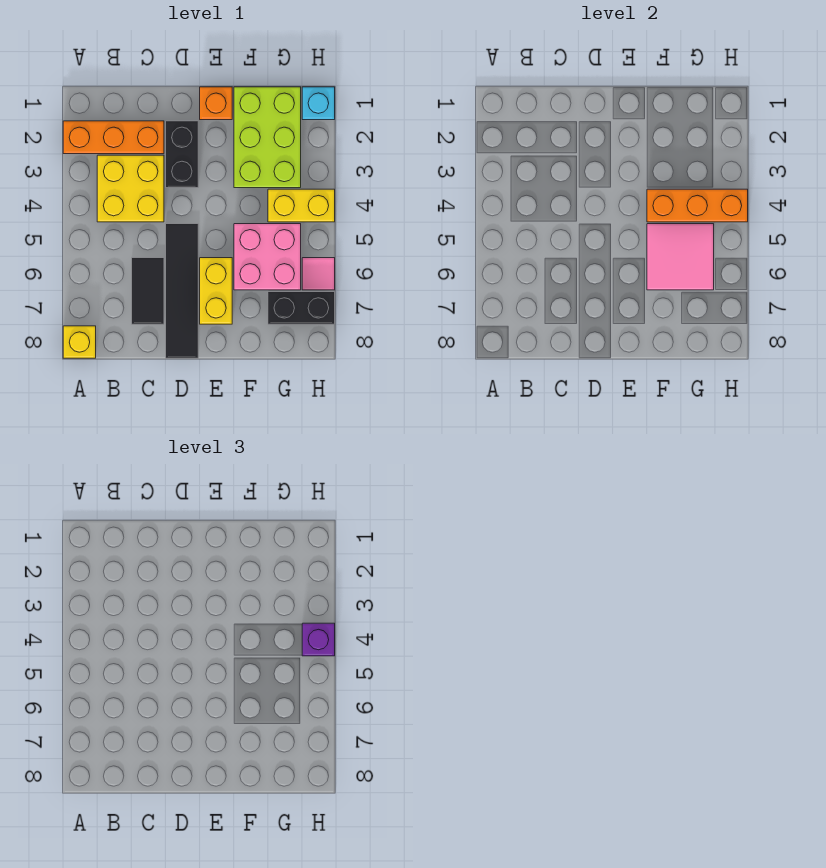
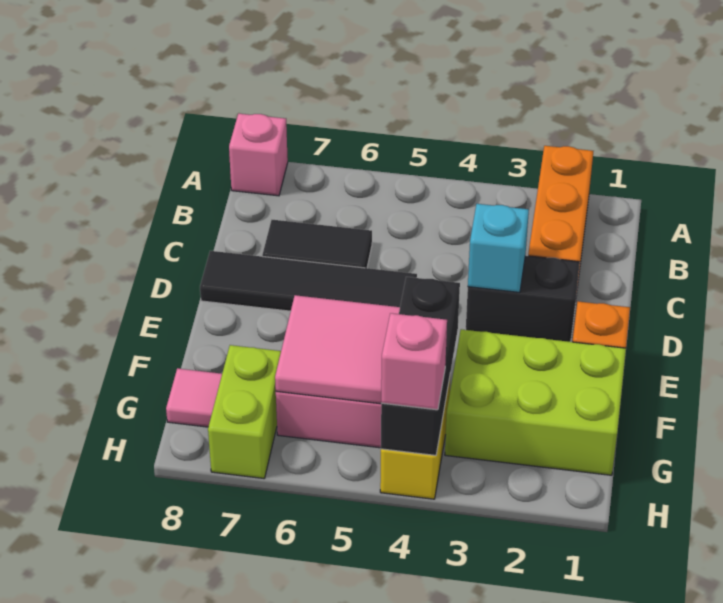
yellow brick A8 level 1 -> pink brick A8 level 1
yellow brick B3:C4 level 1 -> none
yellow brick E6:E7 level 1 -> none
orange brick F4:H4 level 2 -> black brick F4:H4 level 2
black brick G7:H7 level 1 -> lime brick G7:H7 level 1
cyan brick H1 level 1 -> cyan brick D3 level 2
purple brick H4 level 3 -> pink brick H4 level 3
pink tile H6 level 1 -> pink tile G8 level 1

